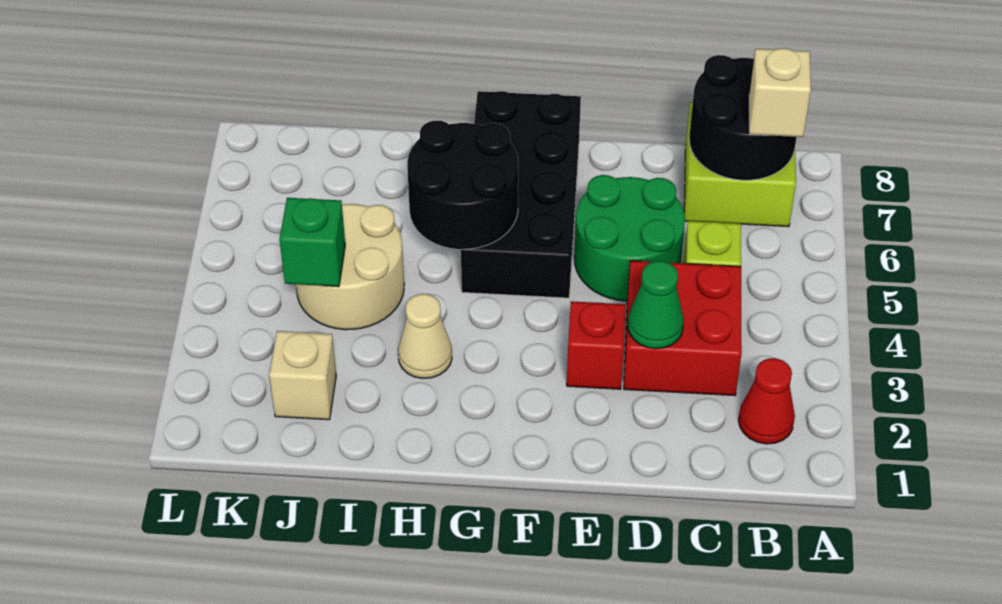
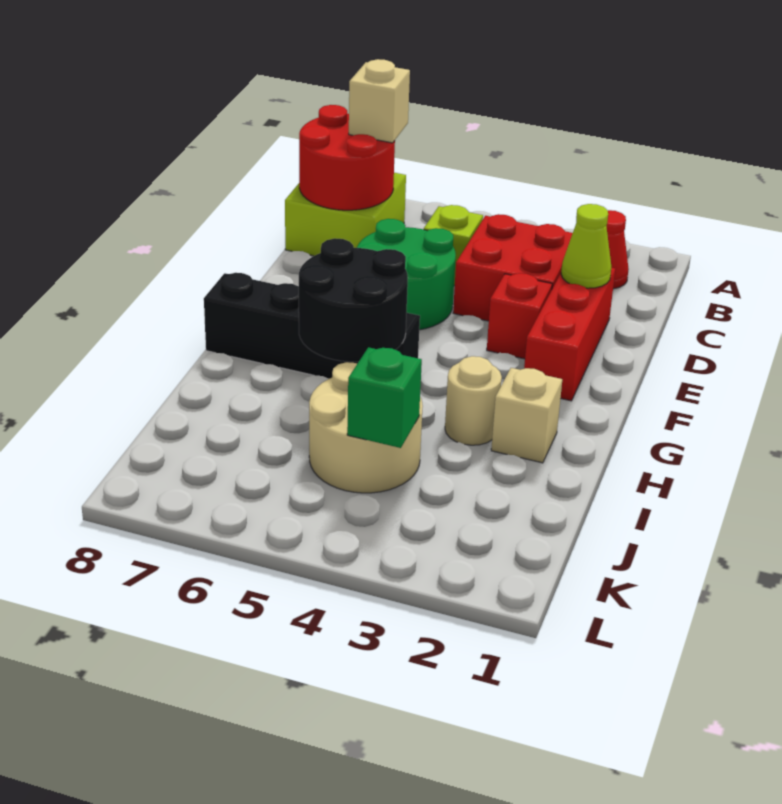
black round brick B7:C8 level 2 -> red round brick B7:C8 level 2
none -> red brick D2:F2 level 1
none -> lime cone D2 level 2
green cone D3 level 2 -> none
black brick F5:G8 level 1 -> black brick G5:G8 level 1
tan cone H3 level 1 -> tan round brick H3 level 1
tan brick J2 level 1 -> tan brick H2 level 1

